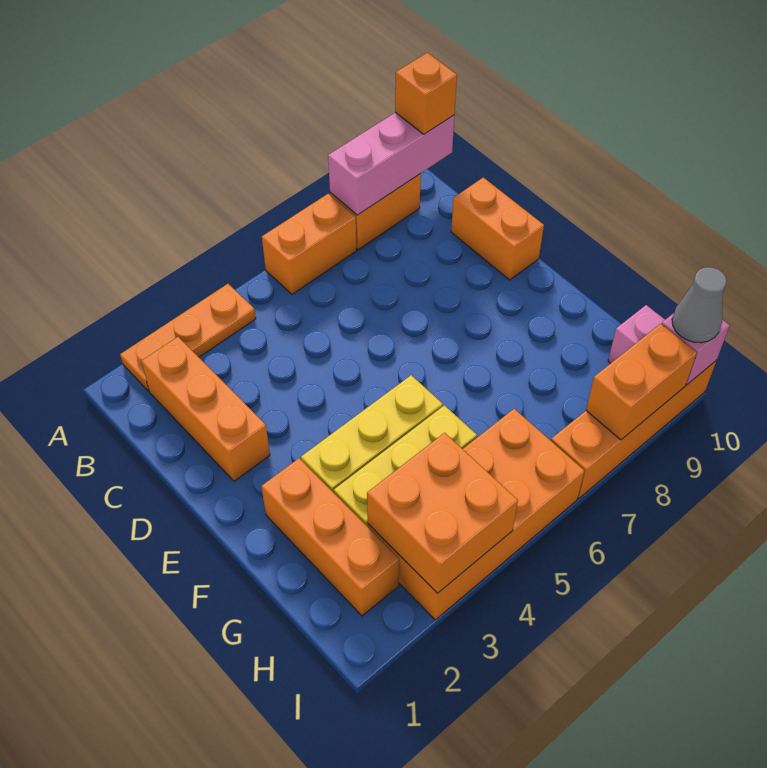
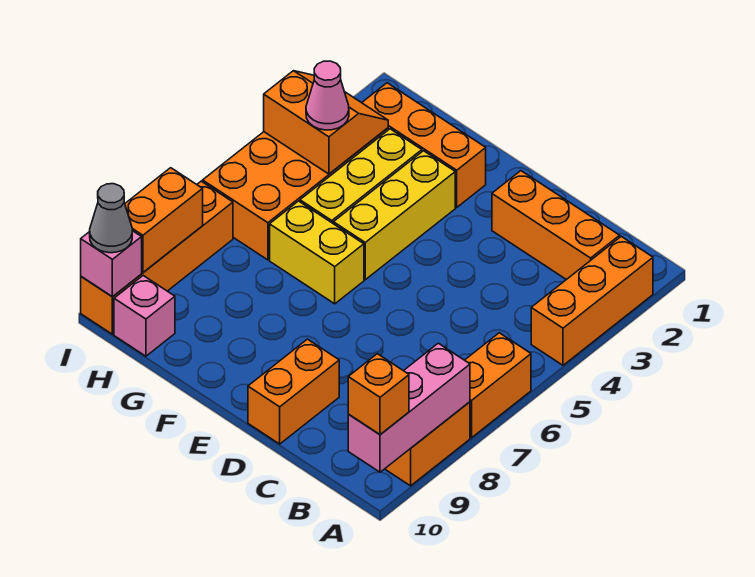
orange plate A2:A4 level 1 -> orange brick A2:A4 level 1
orange brick C10:D10 level 1 -> orange brick D9:D10 level 1
none -> yellow brick F6:G6 level 1
orange brick H3:I4 level 2 -> orange slope H3:I4 level 2 top 4
none -> pink cone H4 level 3

